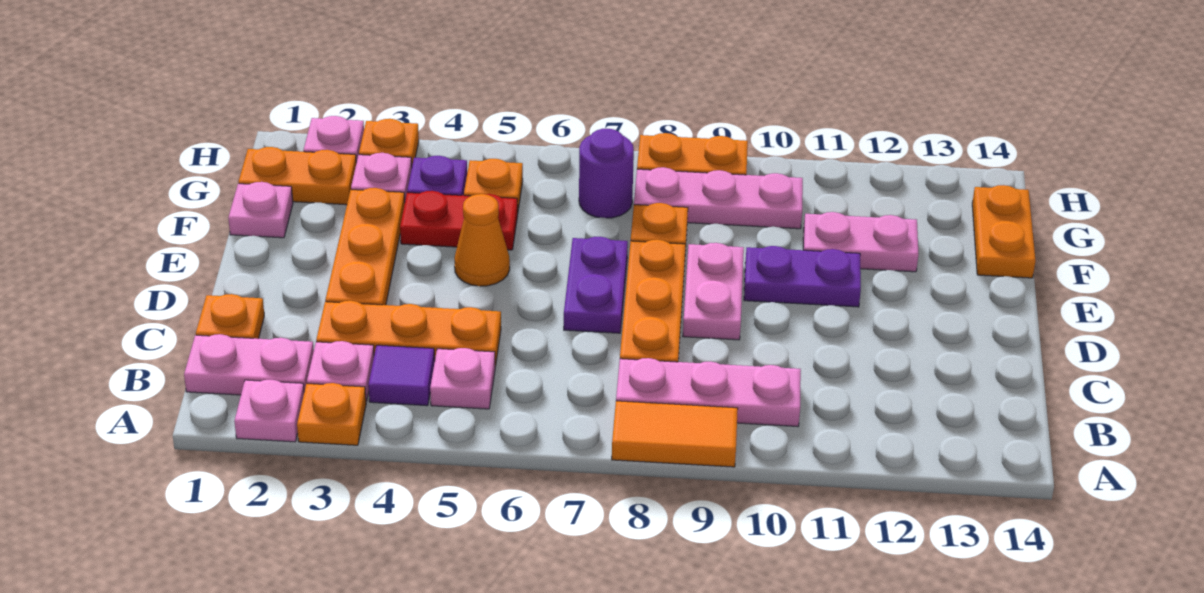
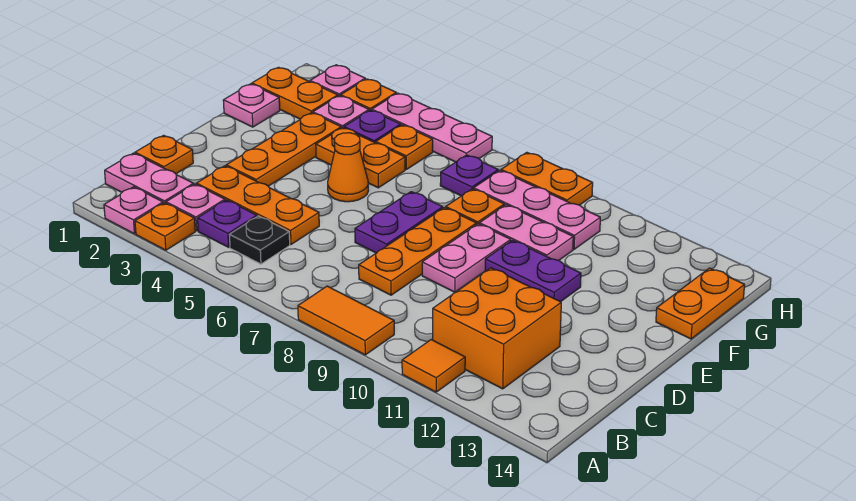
none -> orange tile A11 level 1
purple tile B4 level 1 -> purple plate B4 level 1
pink plate B5 level 1 -> black plate B5 level 1
pink plate B8:B10 level 1 -> pink plate H4:H6 level 1
none -> orange brick B11:C12 level 1
red plate F4:F5 level 1 -> orange plate F4:F5 level 1
pink plate F11:F12 level 1 -> pink plate F9:F10 level 1
purple round brick G7 level 1 -> purple plate G7 level 1

